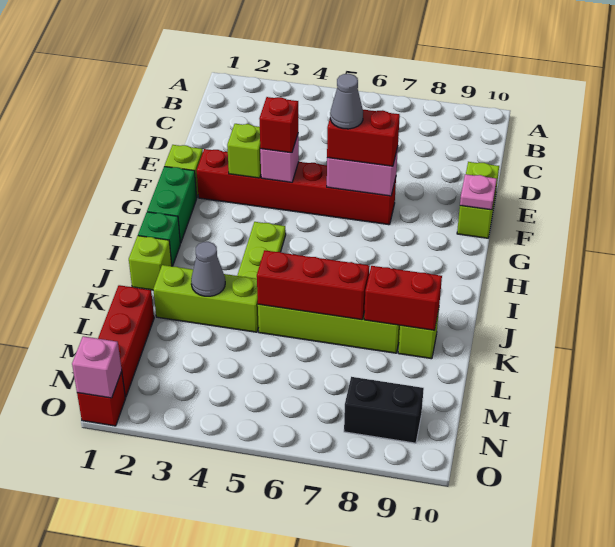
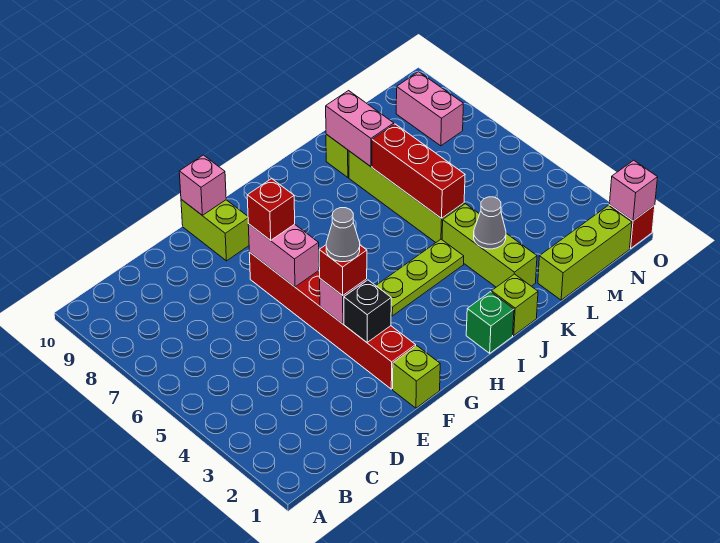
lime brick E10:F10 level 1 -> lime brick F9:F10 level 1
lime brick F3 level 2 -> black brick F3 level 2
red brick F6:F7 level 3 -> red brick F7 level 3
grey cone F6 level 4 -> grey cone F4 level 4
pink plate F10 level 2 -> pink brick F10 level 2
green brick G1:H1 level 1 -> none
red brick K8:K9 level 2 -> pink brick K8:K9 level 2
red brick L1:N1 level 1 -> lime brick L1:N1 level 1
black brick N8:N9 level 1 -> pink brick N8:N9 level 1

